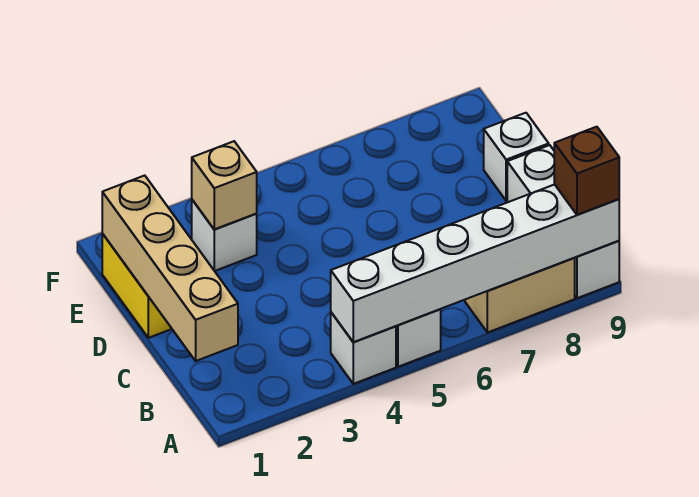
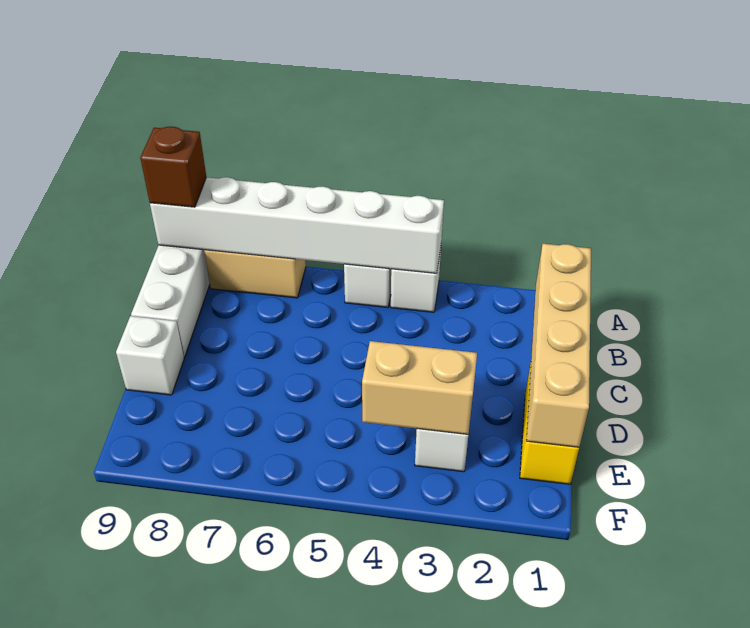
tan brick E3 level 2 -> tan brick E3:E4 level 2

